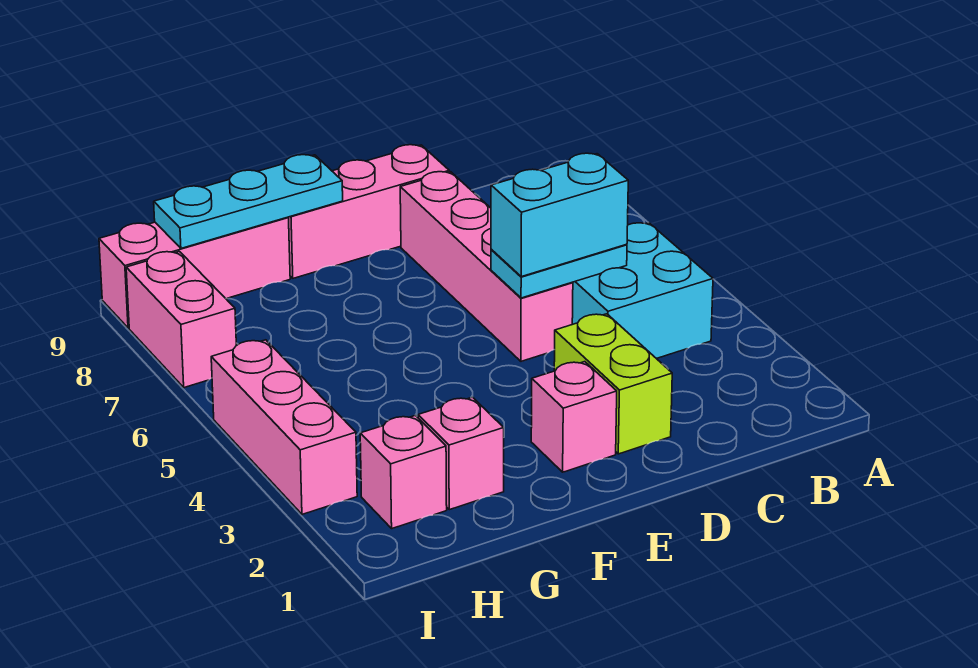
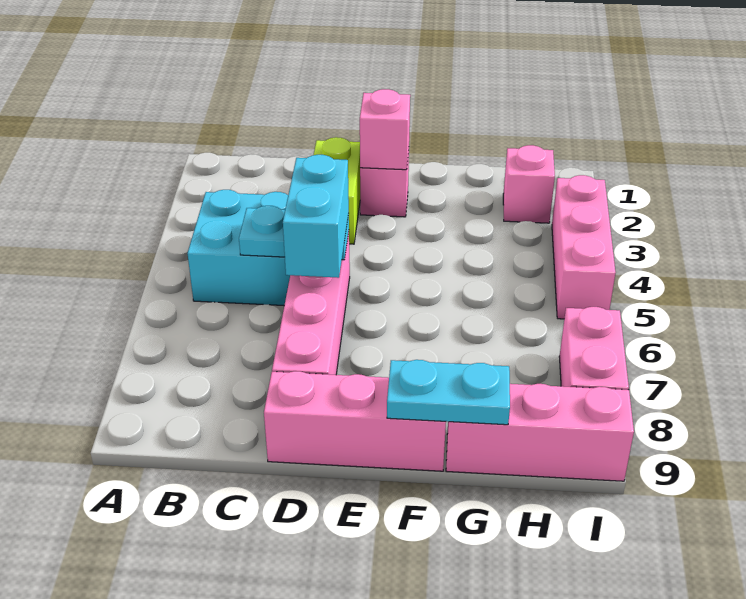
cyan brick C5:D5 level 3 -> cyan brick D5:D6 level 3
cyan plate F9:H9 level 2 -> cyan plate F9:G9 level 2
pink brick G2 level 1 -> pink brick E2 level 2

